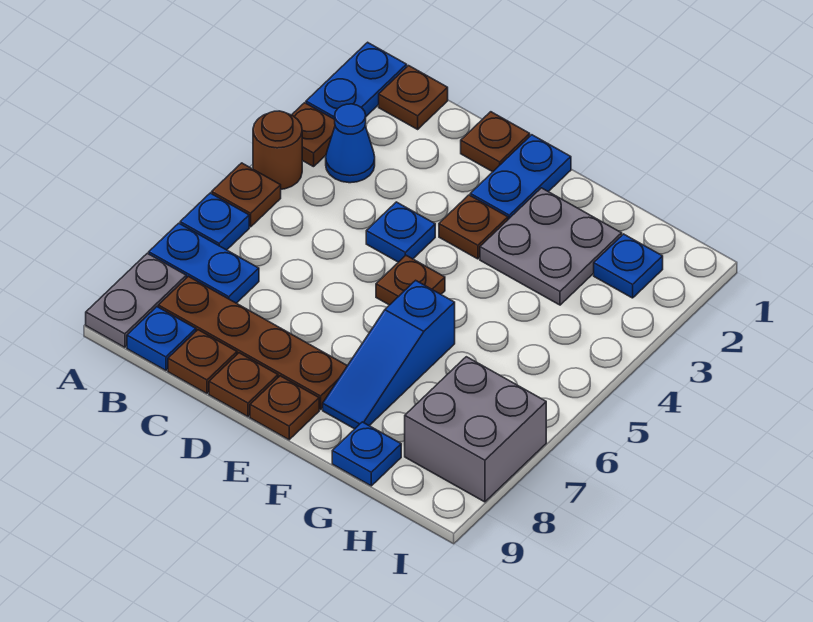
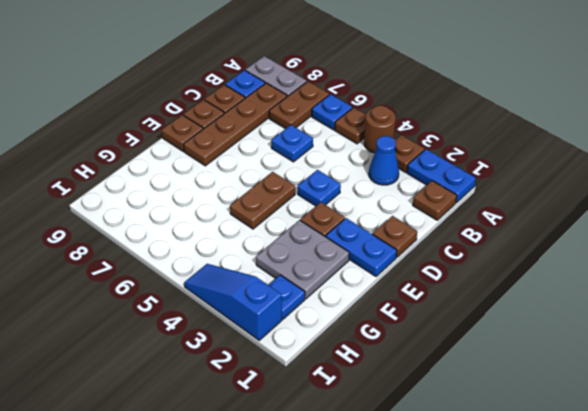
blue plate A7:B7 level 1 -> brown plate A7:B7 level 1
brown plate E5 level 1 -> brown plate E5:F5 level 1
blue slope F6:F8 level 1 top 6 -> blue slope I2:I4 level 1 top 2
blue plate G9 level 1 -> blue plate C6 level 1
grey brick H7:I8 level 1 -> none

